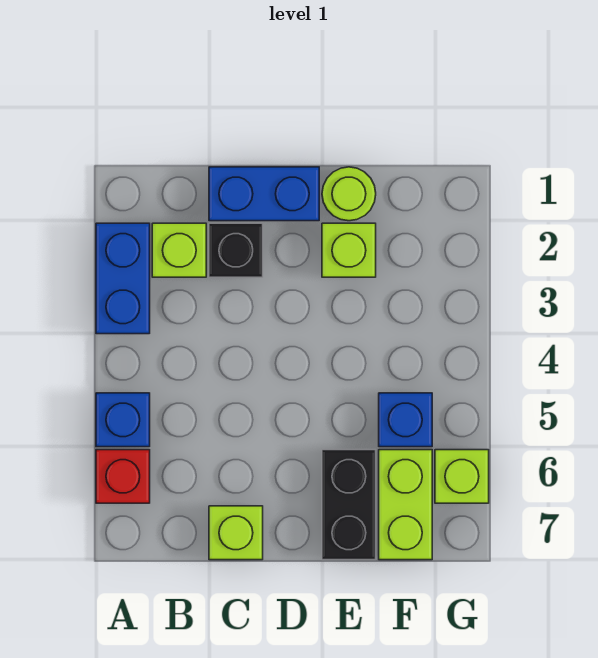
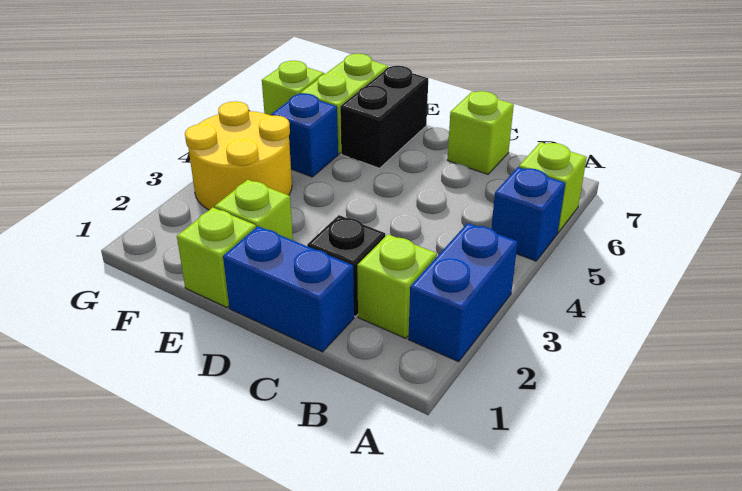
red brick A6 level 1 -> lime brick A6 level 1
lime round brick E1 level 1 -> lime brick E1 level 1
none -> yellow round brick F3:G4 level 1

